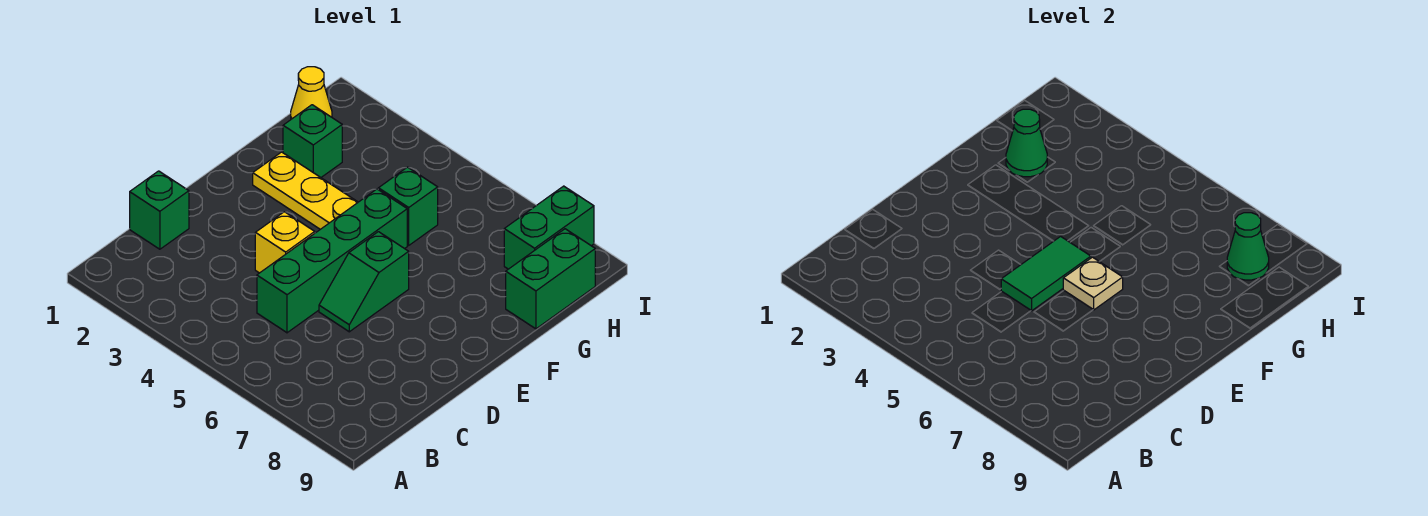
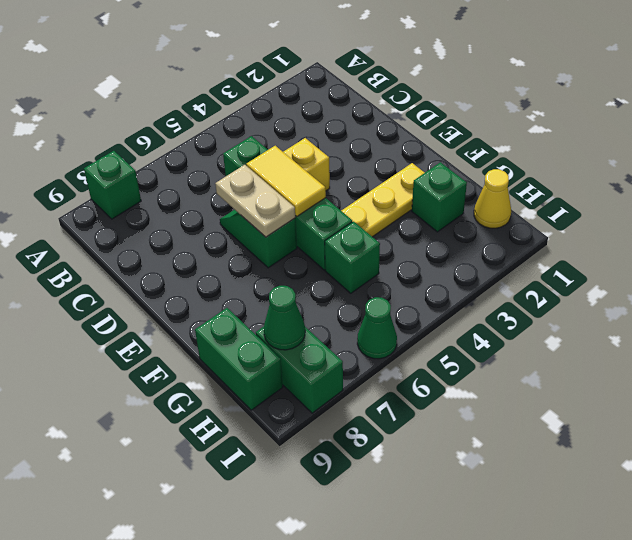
green brick C1 level 1 -> green brick A8 level 1
green tile D5:E5 level 2 -> yellow tile D5:E5 level 2
tan plate E6 level 2 -> tan plate D6:E6 level 2
green cone G2 level 2 -> green cone I6 level 1

